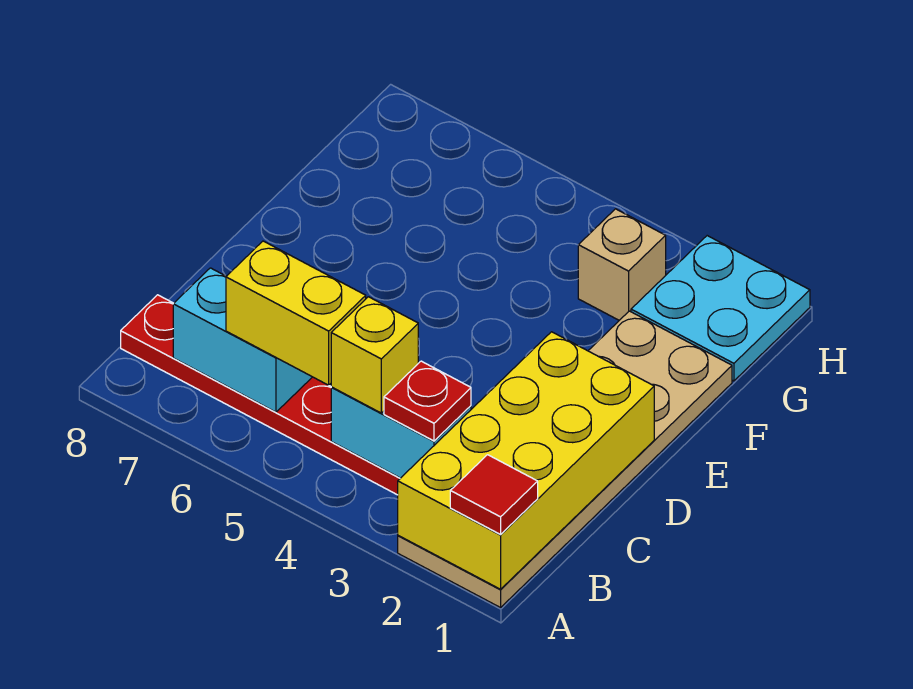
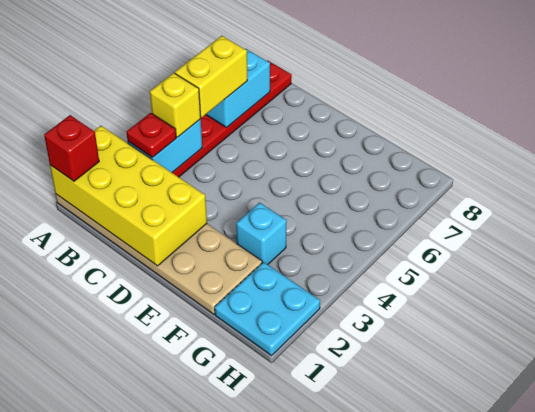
red tile A1 level 3 -> red brick A1 level 3
none -> cyan brick F3 level 1
tan brick G3 level 1 -> none

